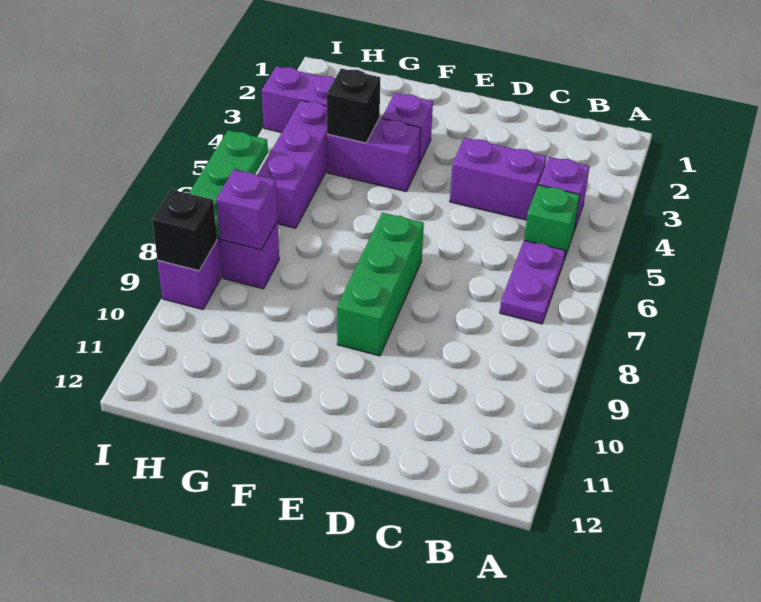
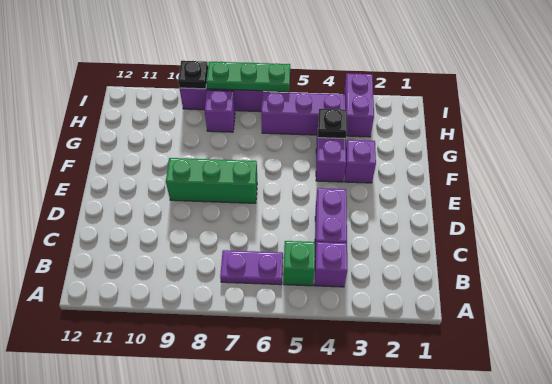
black brick G4 level 2 -> black plate G4 level 2
purple brick H8 level 2 -> none
black brick I9 level 2 -> black plate I9 level 2

